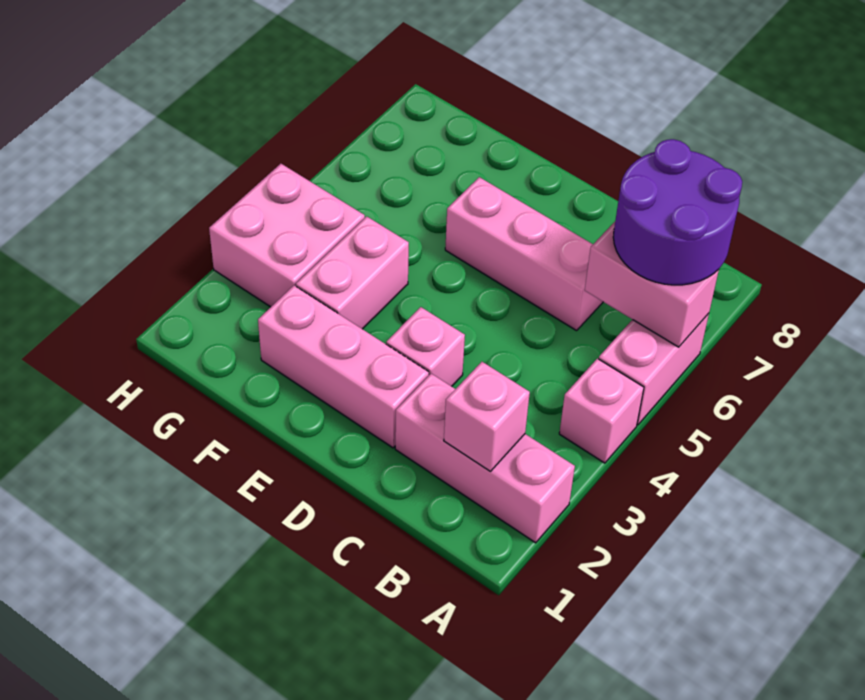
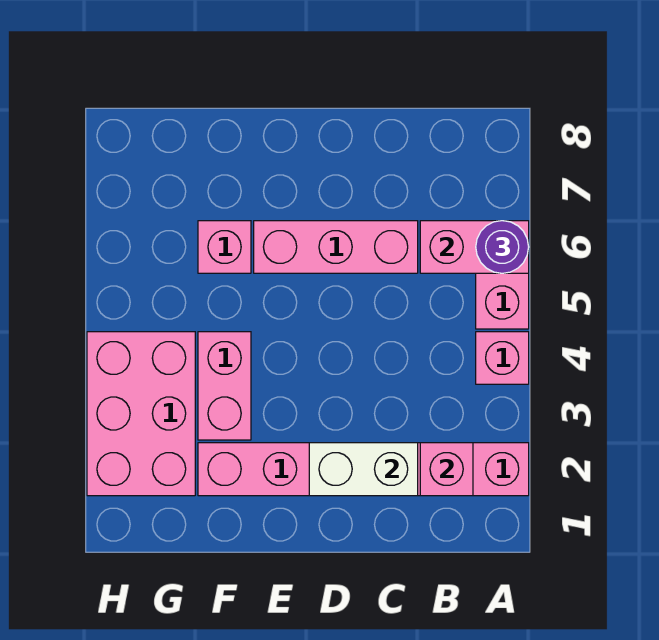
purple round brick A6:B7 level 3 -> purple round brick A6 level 3
none -> white brick C2:D2 level 2
pink brick D3 level 1 -> pink brick F6 level 1
pink brick G3:H4 level 1 -> pink brick G2:H4 level 1

